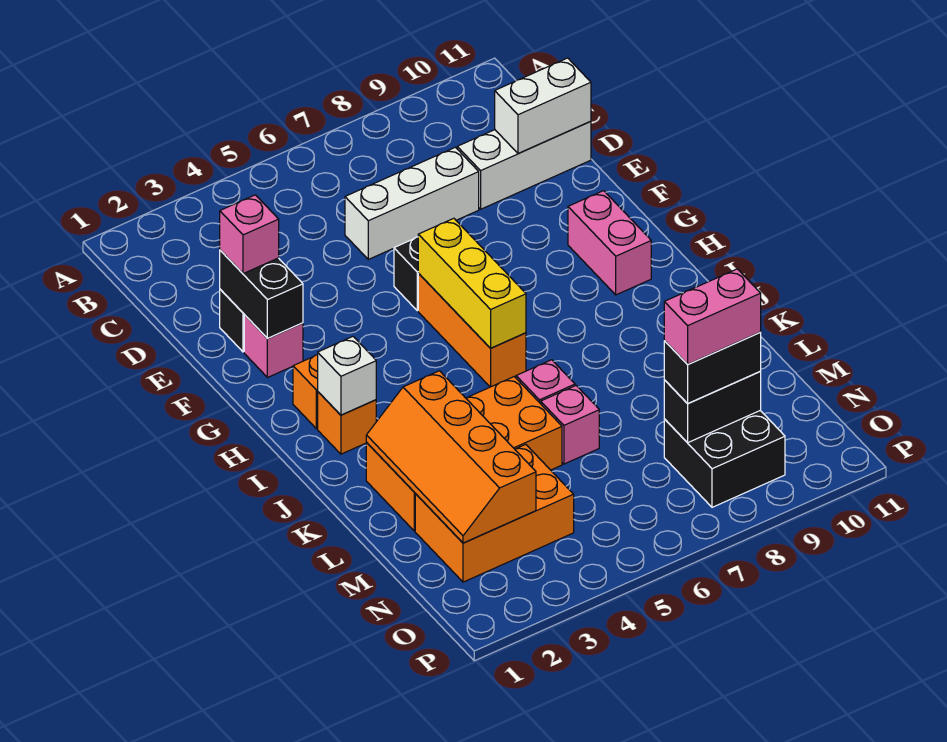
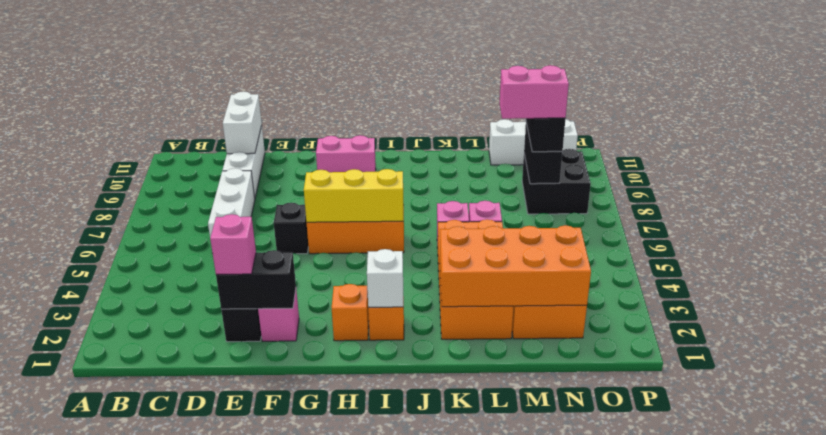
orange slope K2:N3 level 2 top 3 -> orange brick K2:N3 level 2
none -> white brick M11:O11 level 1
pink brick N8:N9 level 4 -> pink brick M8:N8 level 4

